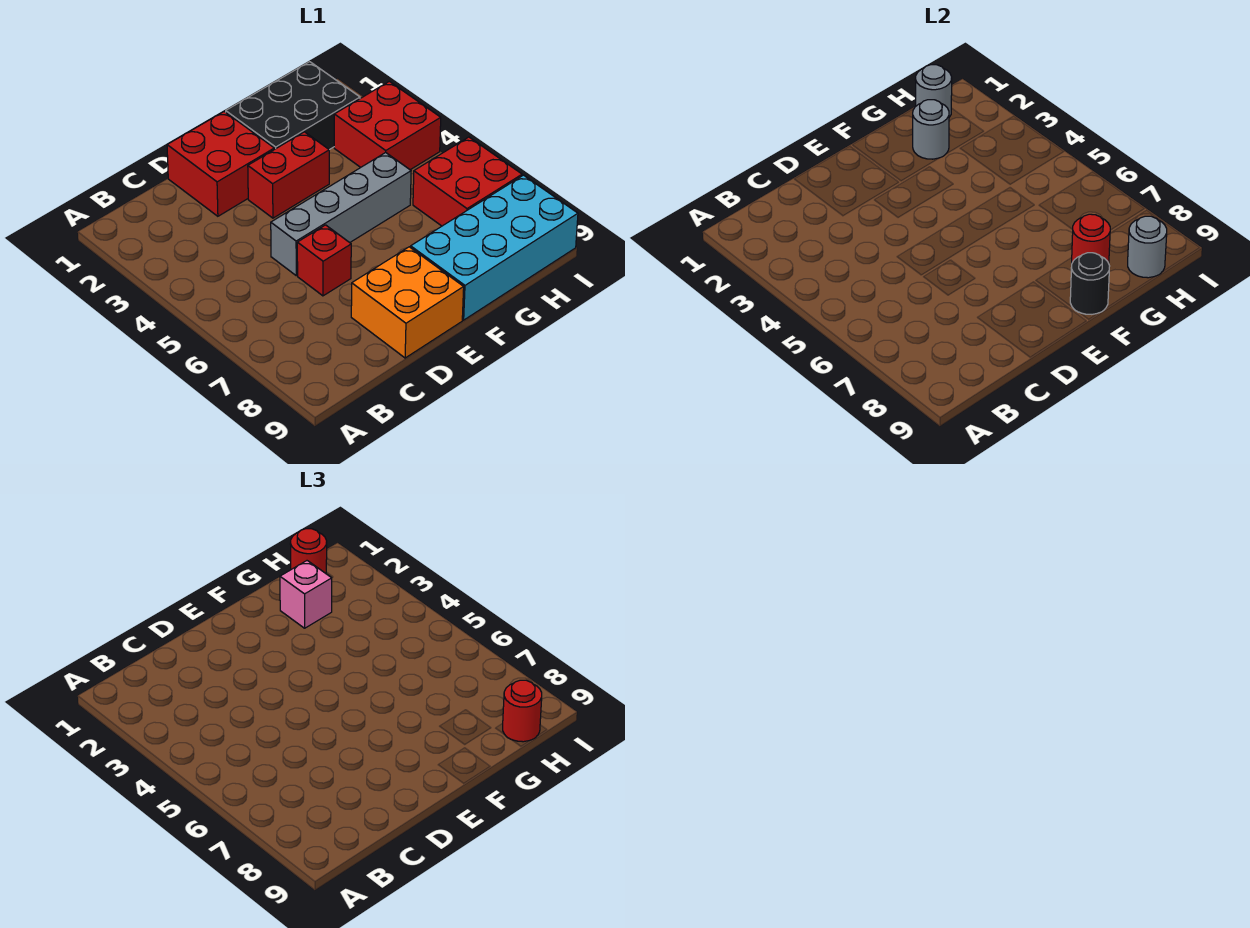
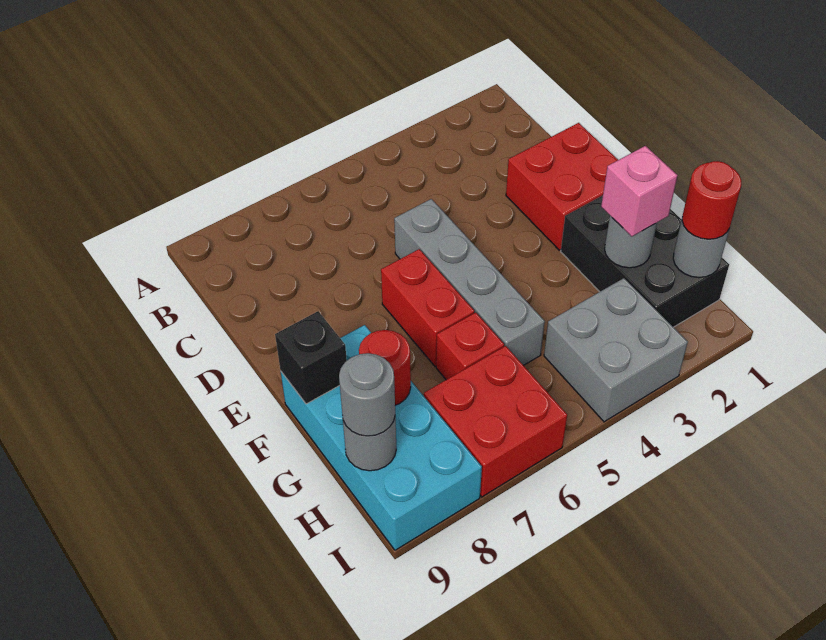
red brick D6 level 1 -> red brick G6 level 1
orange brick D8:E9 level 1 -> none
red brick E3:F3 level 1 -> red brick E6:F6 level 1
black round brick F9 level 2 -> black brick F9 level 2
red brick H3:I4 level 1 -> grey brick H3:I4 level 1
red round brick H9 level 3 -> grey round brick H9 level 3

